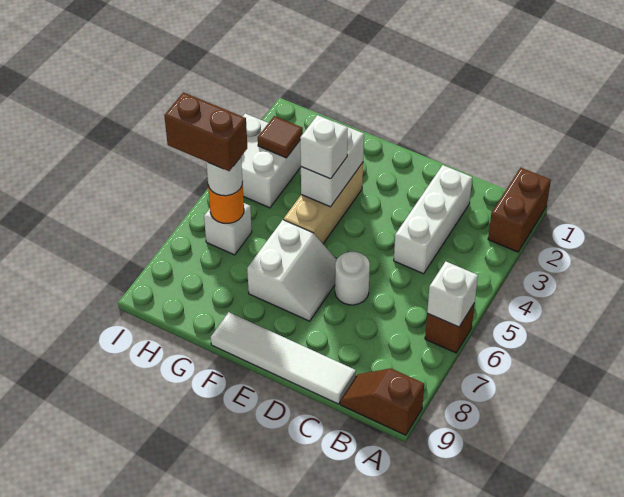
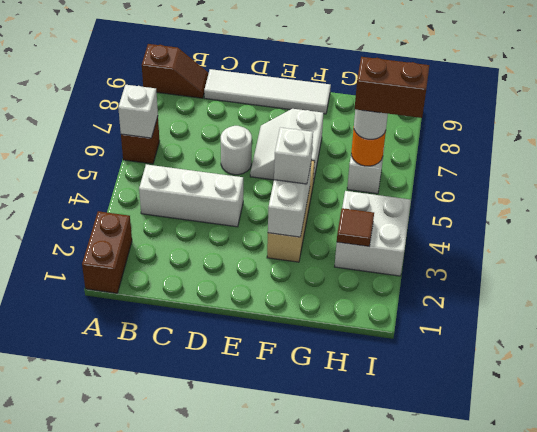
white brick C2:C4 level 1 -> white brick B4:D4 level 1

